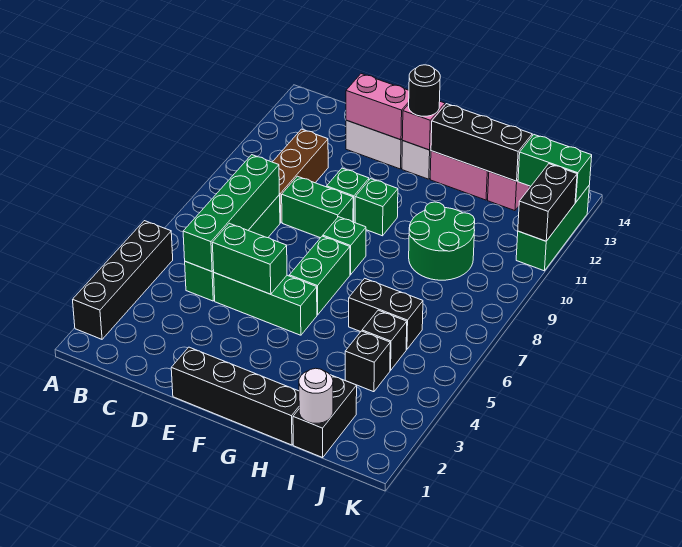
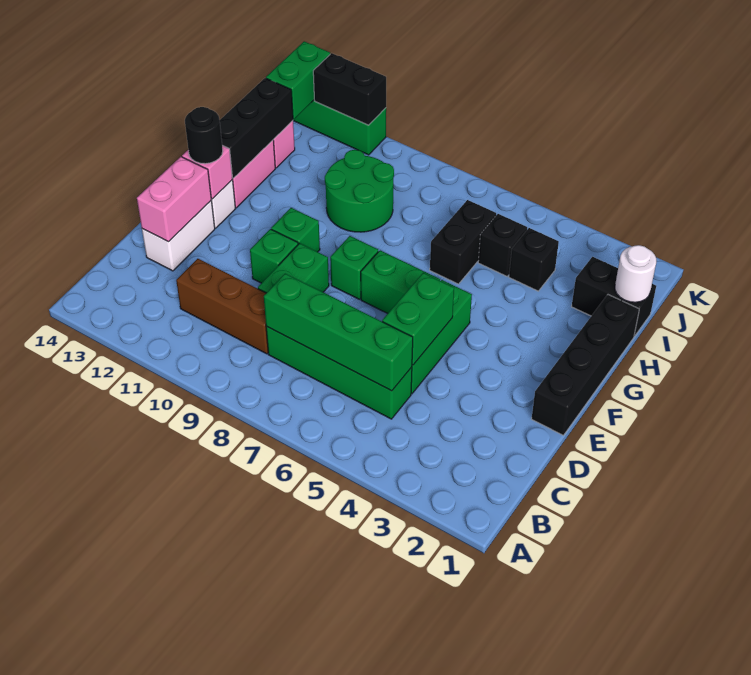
black brick A2:A5 level 1 -> none

